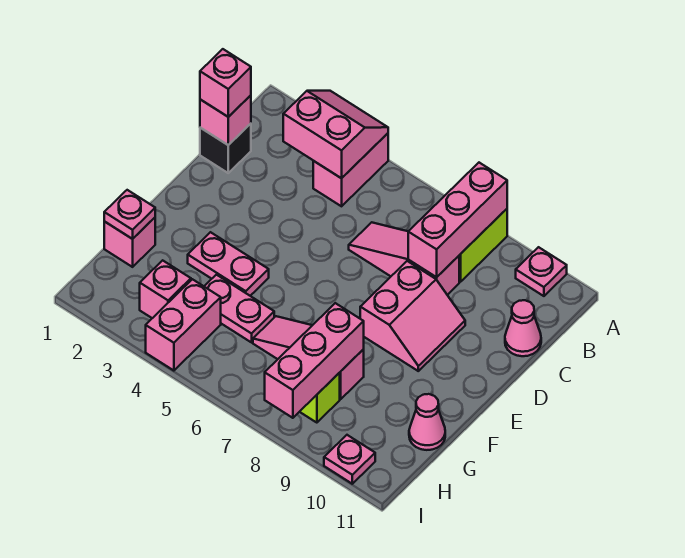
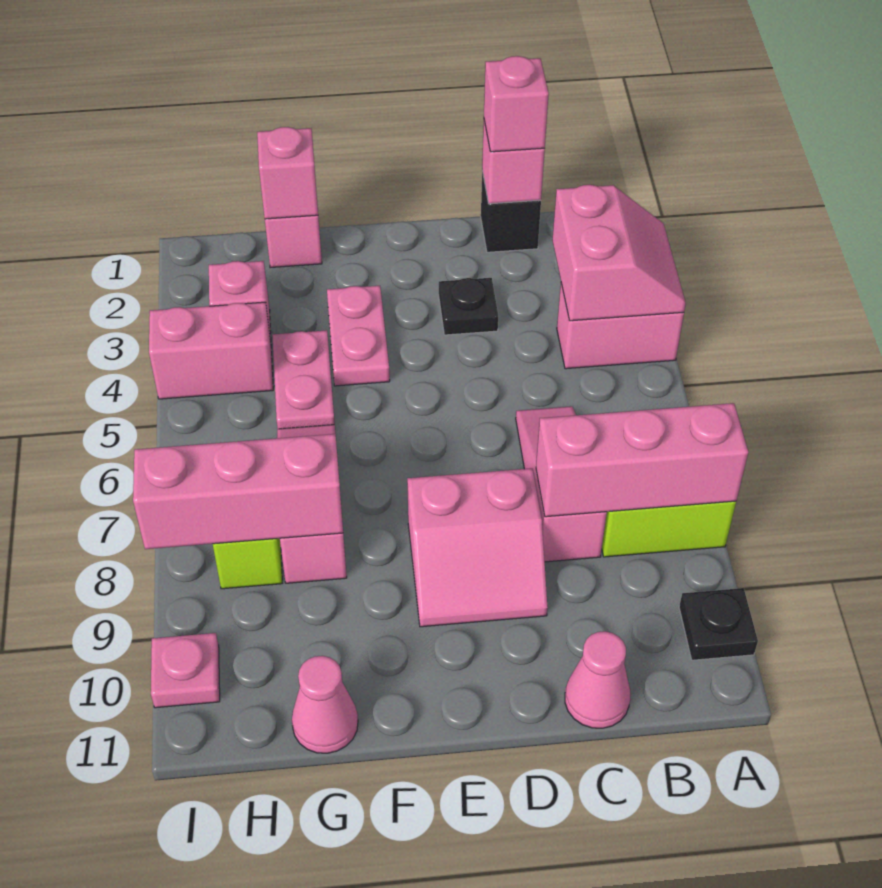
pink plate A10 level 1 -> black plate A10 level 1
none -> black plate D3 level 1
pink plate G1 level 2 -> pink brick G1 level 2

